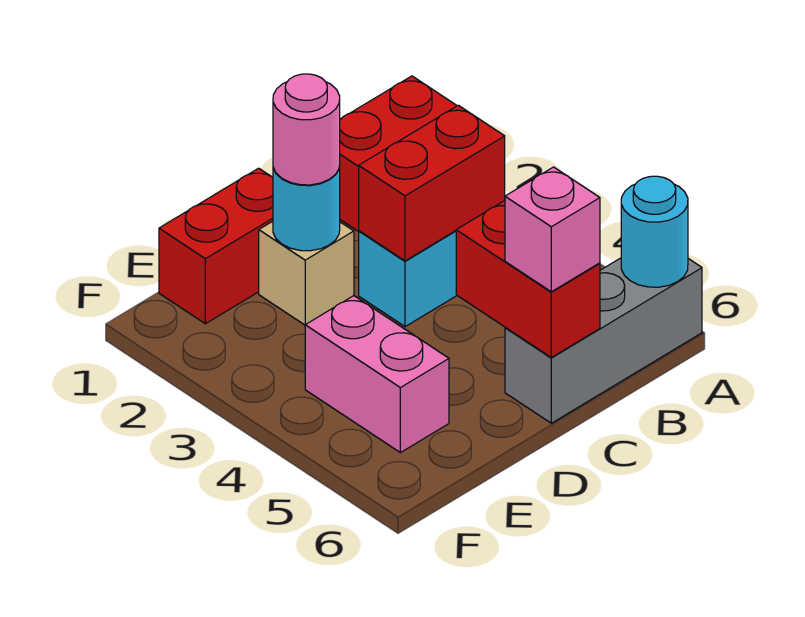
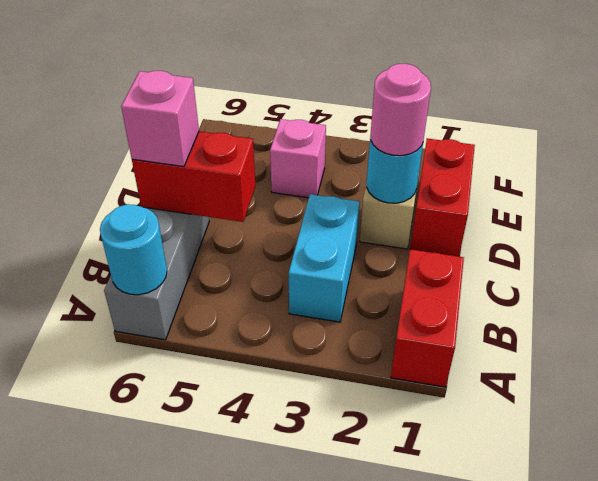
red brick B3:C3 level 2 -> none
pink brick E4:E5 level 1 -> pink brick E4 level 1

